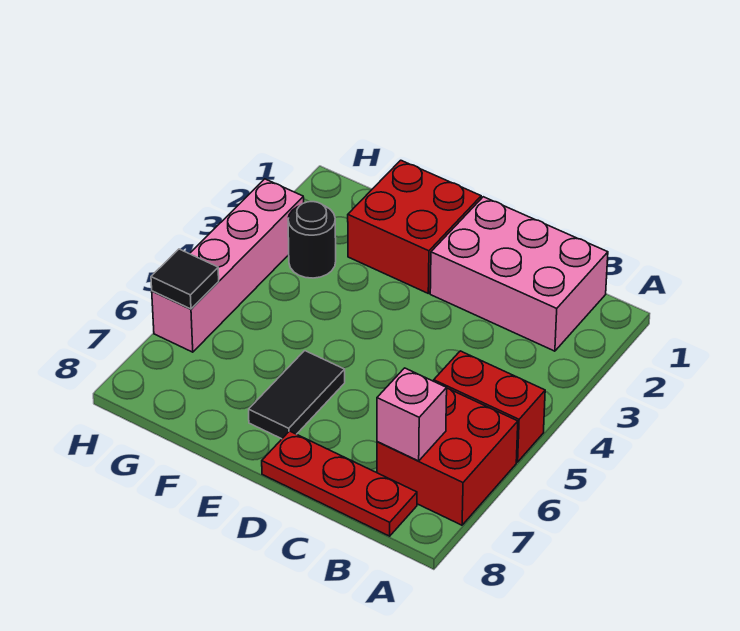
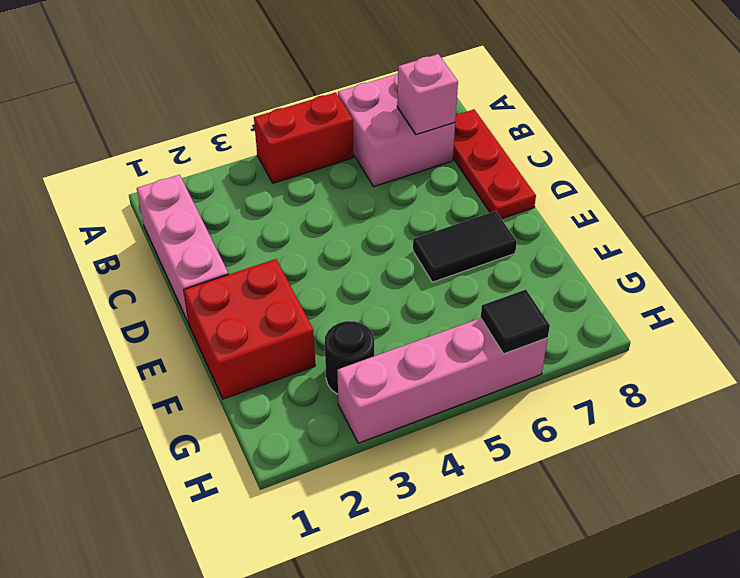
red brick A5:B5 level 1 -> red brick A4:A5 level 1
red brick A6:B7 level 1 -> pink brick A6:B7 level 1
pink brick B1:D2 level 1 -> pink brick B1:D1 level 1

